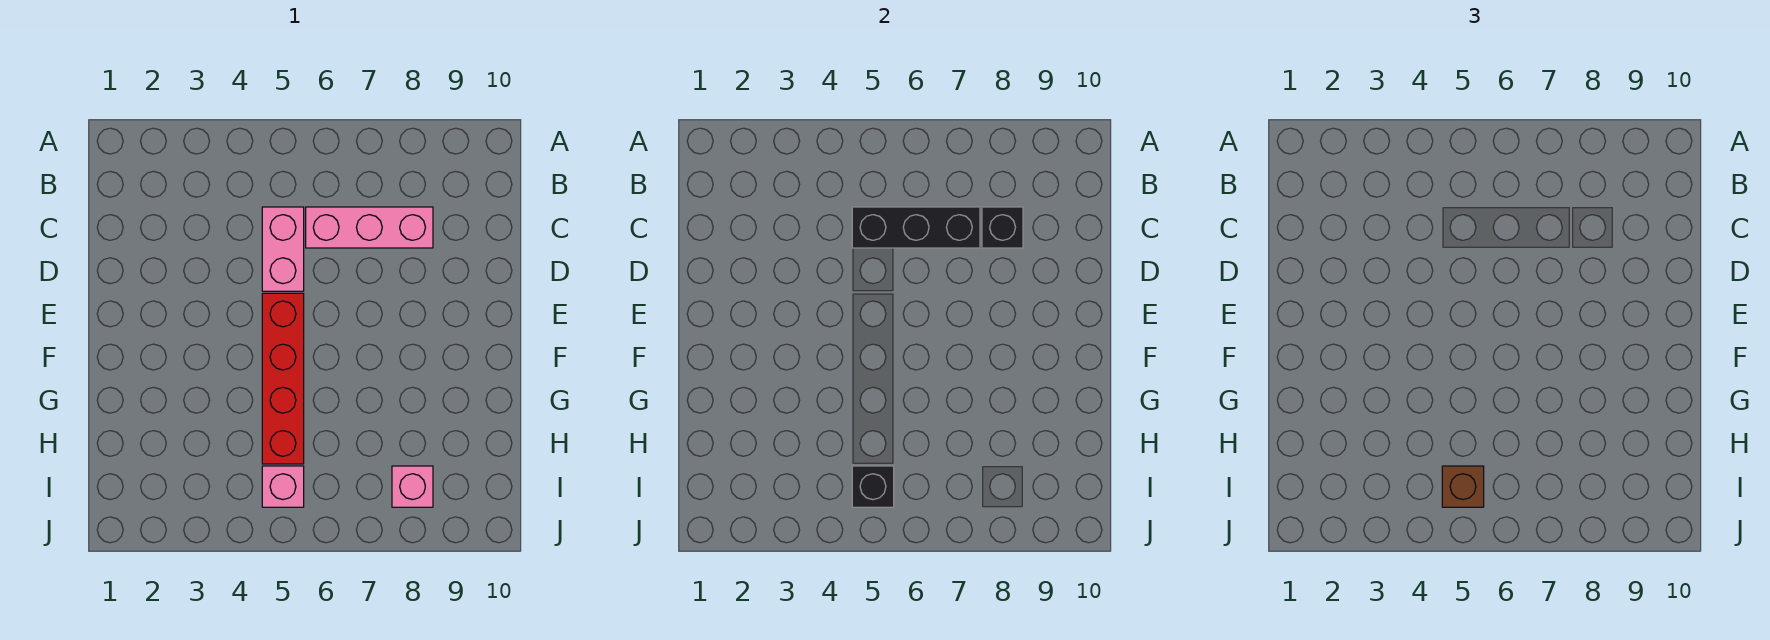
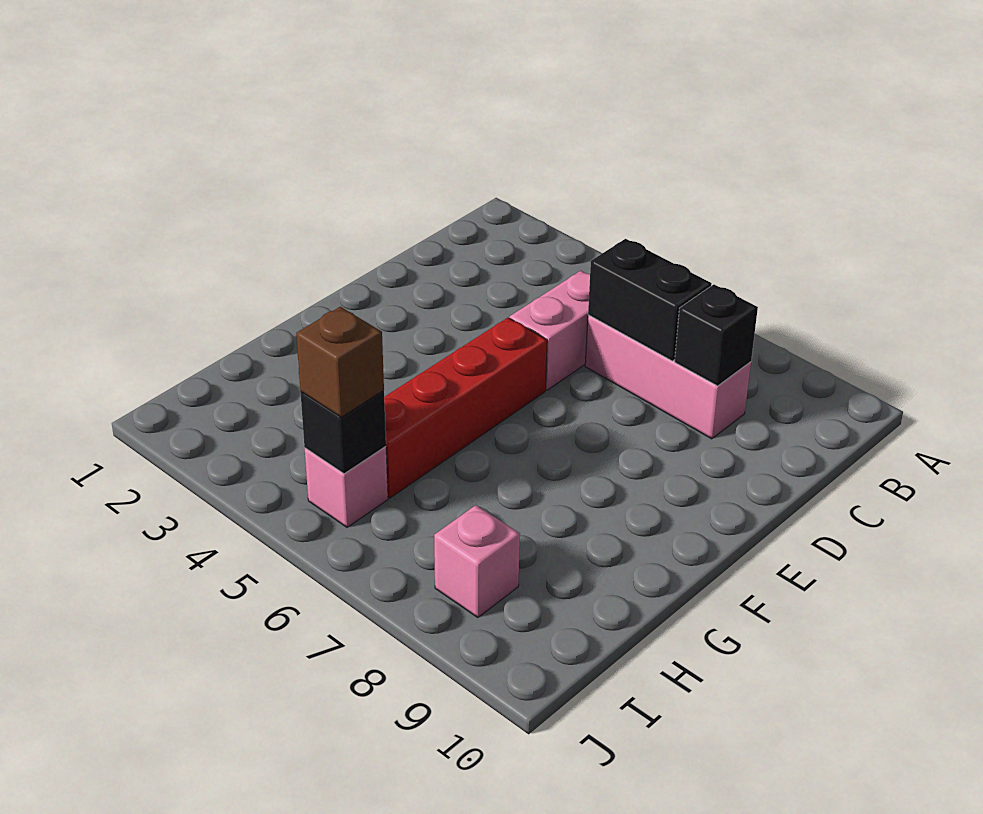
black brick C5:C7 level 2 -> black brick C6:C7 level 2

